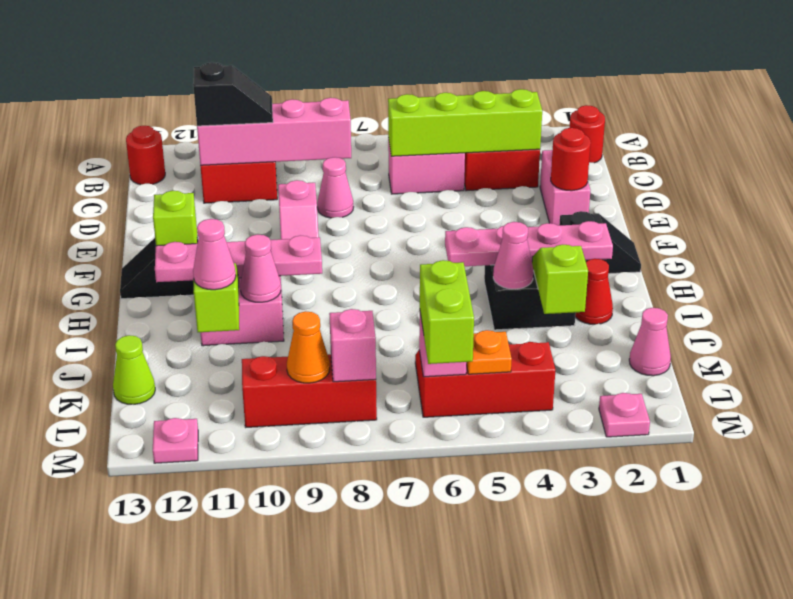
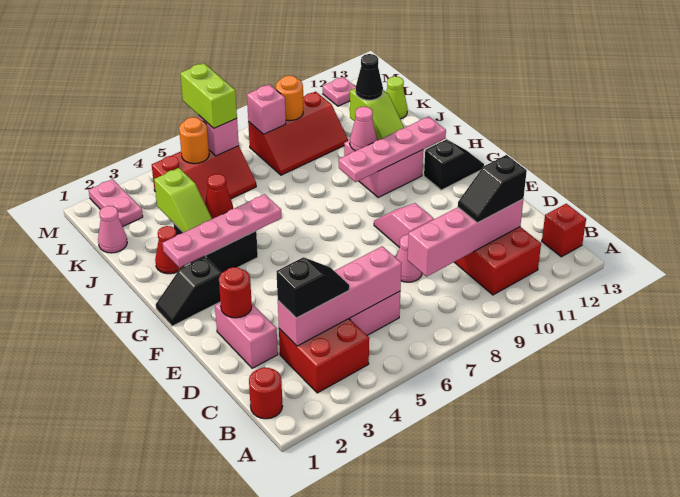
red round brick B13 level 1 -> red brick B13 level 1
lime brick C3:C6 level 2 -> pink brick C3:C6 level 2
none -> black slope C3:C4 level 3 top 3
lime brick G12 level 2 -> none
pink cone I4 level 2 -> red cone I4 level 2
pink cone J11 level 3 -> black cone J11 level 3
orange plate L5 level 2 -> orange round brick L5 level 2
orange cone L9 level 2 -> orange round brick L9 level 2
pink plate M2 level 1 -> pink plate L2:M2 level 1

